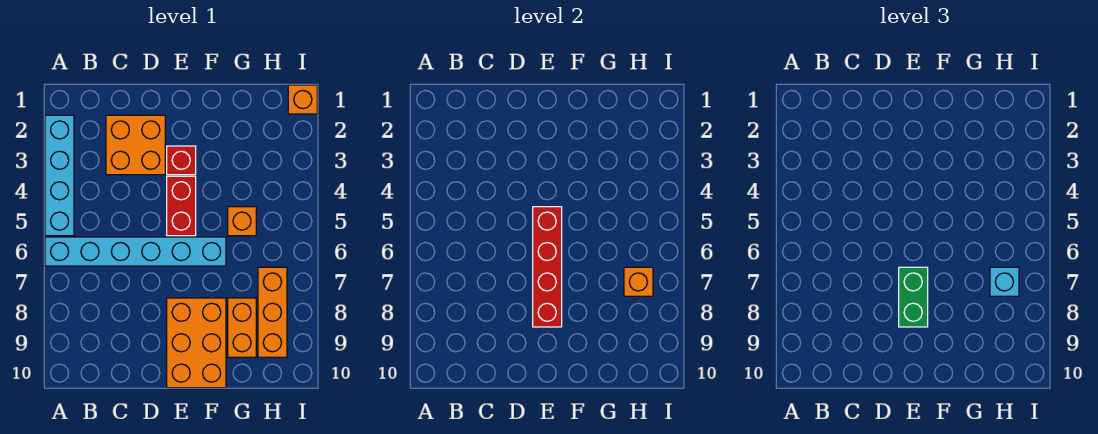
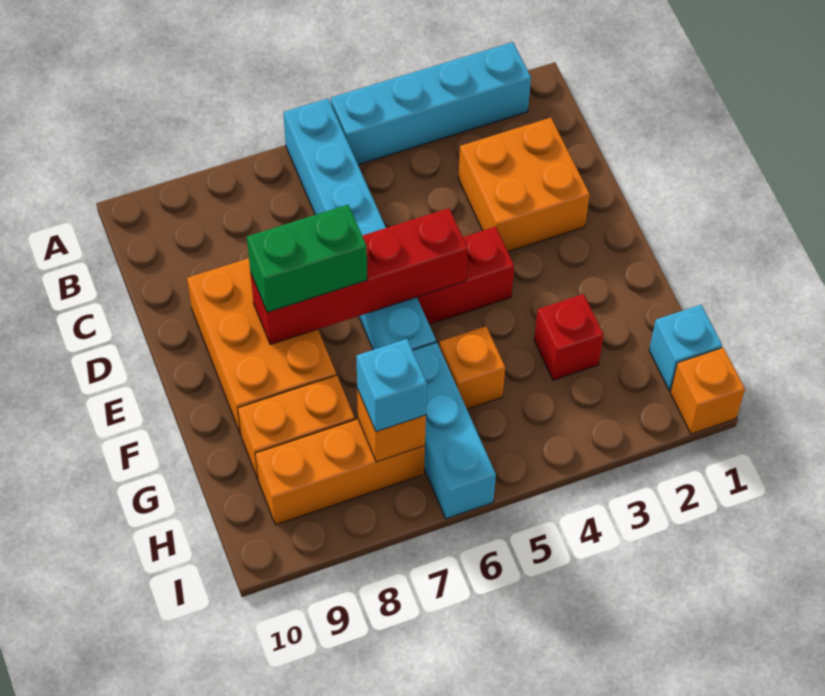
red brick E3 level 1 -> red brick G3 level 1
orange brick E8:F10 level 1 -> orange brick D8:F9 level 1
none -> cyan brick G6:I6 level 1
none -> cyan brick H1 level 1

